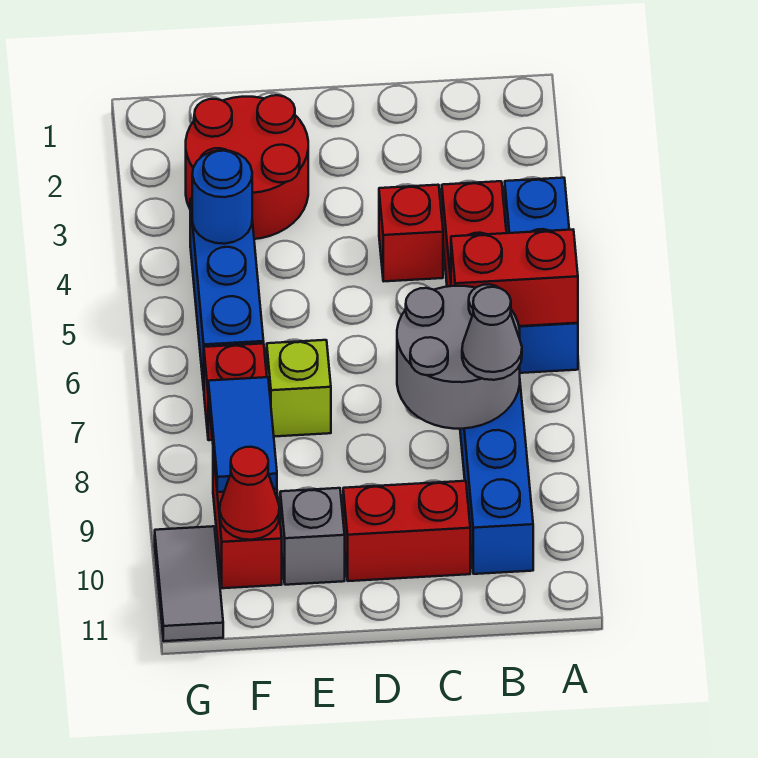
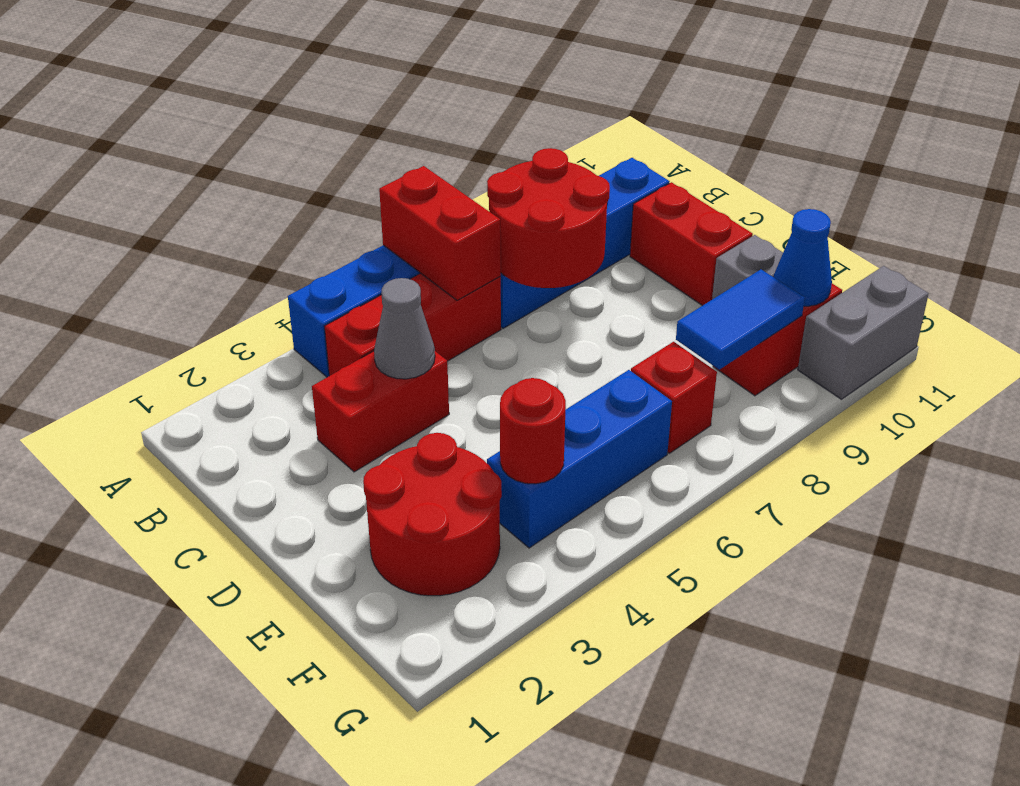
grey round brick B7:C8 level 2 -> red round brick B7:C8 level 2
grey cone B8 level 3 -> grey cone C4 level 2
red brick C4 level 1 -> red brick C3:C4 level 1
lime brick E7 level 1 -> none
blue round brick F4 level 2 -> red round brick F4 level 2
red cone F10 level 2 -> blue cone F10 level 2
grey tile G10:G11 level 1 -> grey brick G10:G11 level 1

